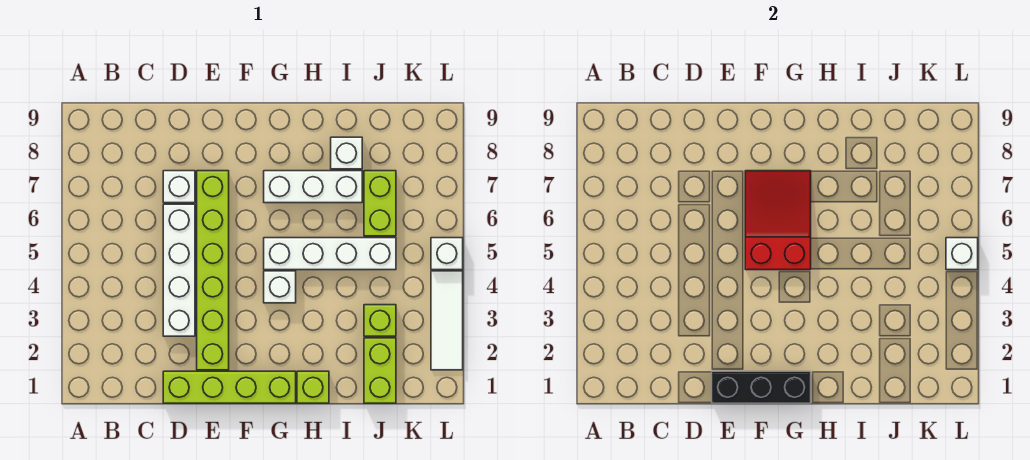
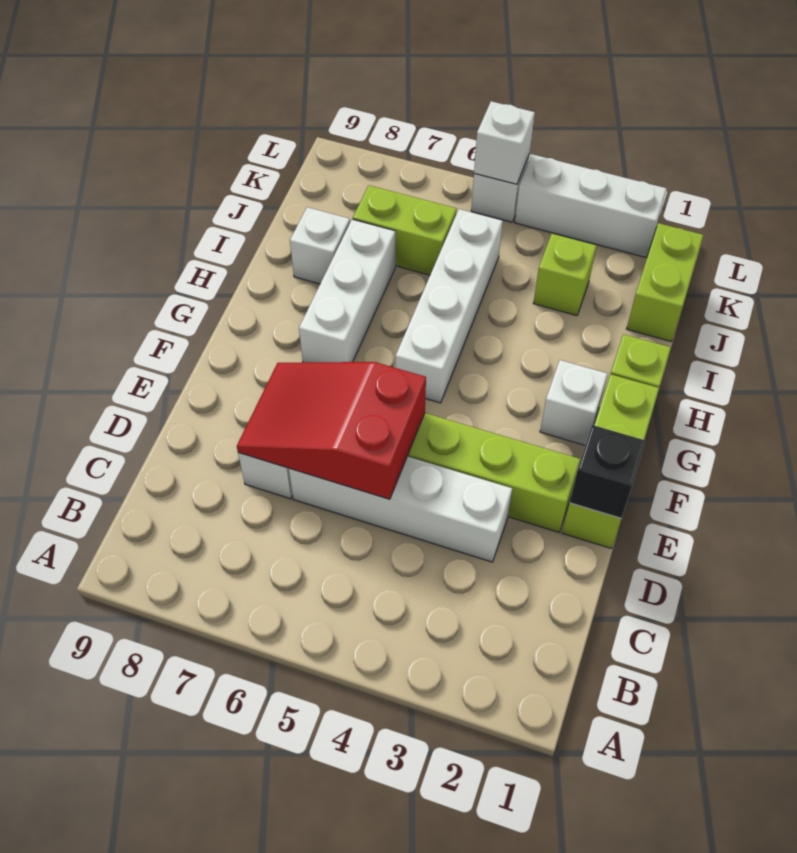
lime brick D1:G1 level 1 -> lime brick E1:G1 level 1
black brick E1:G1 level 2 -> black brick E1 level 2
red slope F5:G7 level 2 top 5 -> red slope D5:E7 level 2 top 5
white brick G4 level 1 -> white brick G2 level 1
lime brick J1:J2 level 1 -> lime brick J1:K1 level 1
white tile L2:L4 level 1 -> white brick L2:L4 level 1

